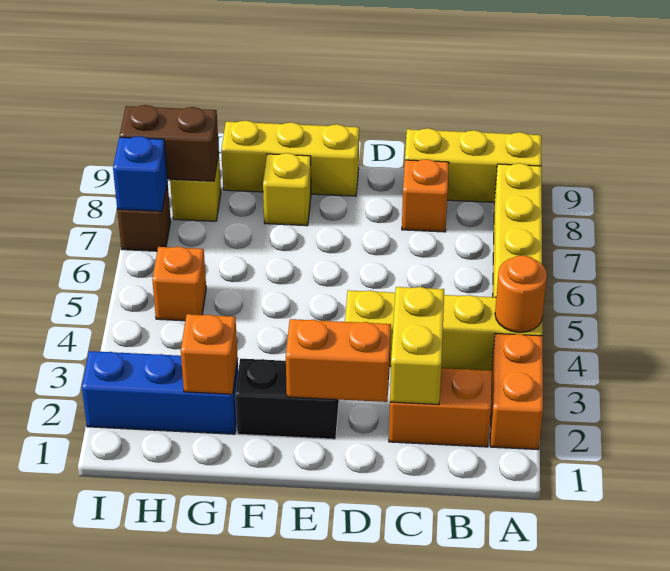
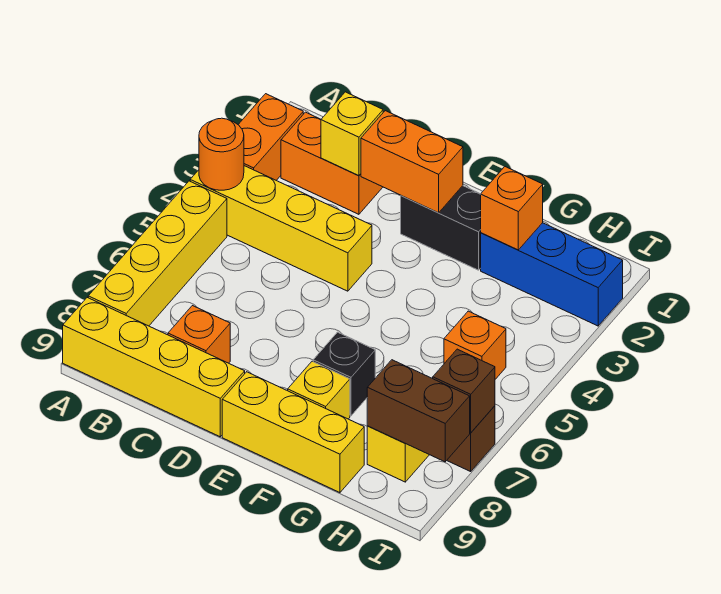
yellow brick A9:C9 level 1 -> yellow brick A9:D9 level 1
yellow brick C2:C3 level 2 -> yellow brick C2 level 2
none -> black brick F7 level 1
blue brick I7 level 2 -> brown brick I7 level 2

